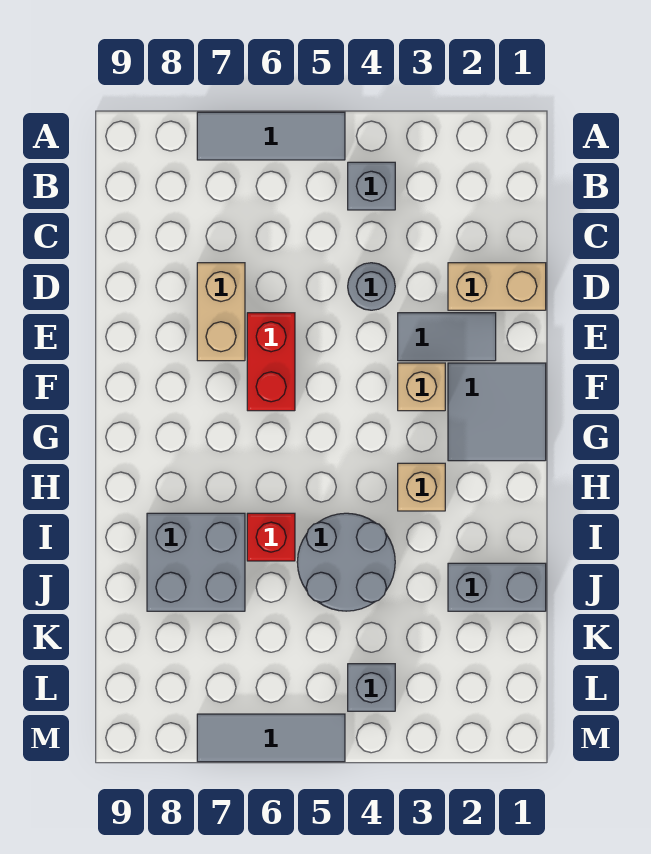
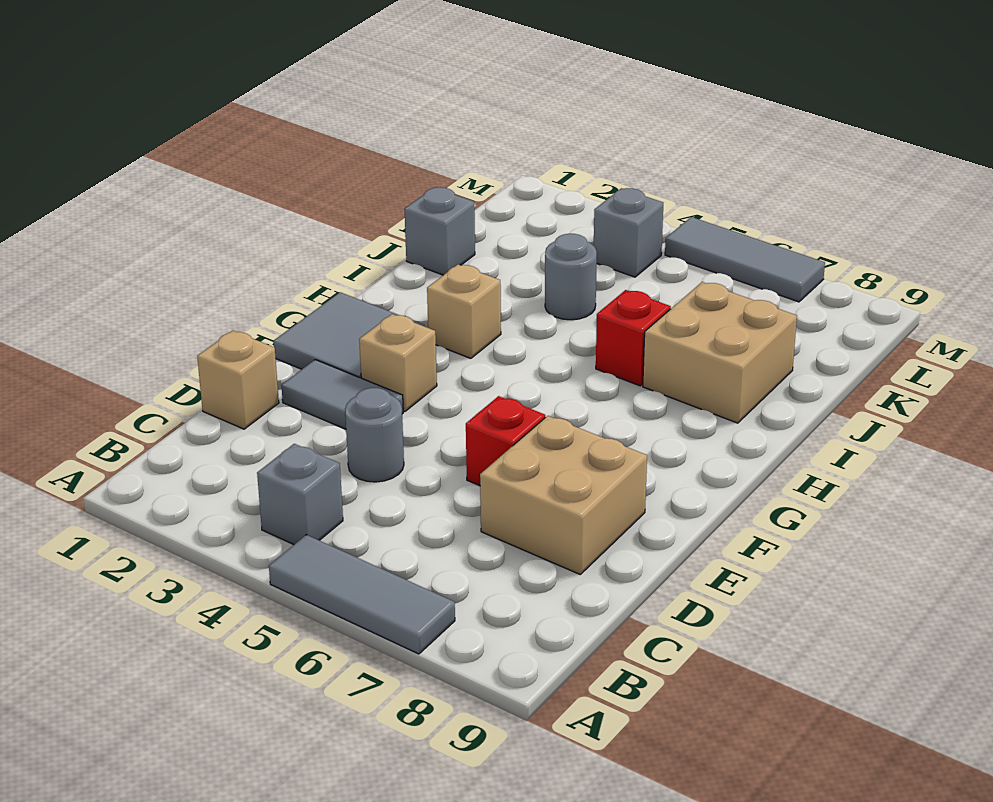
tan brick D1:D2 level 1 -> tan brick D1 level 1
tan brick D7:E7 level 1 -> tan brick D7:E8 level 1
red brick E6:F6 level 1 -> red brick E6 level 1
grey round brick I4:J5 level 1 -> grey round brick J4 level 1
grey brick I7:J8 level 1 -> tan brick I7:J8 level 1
grey brick J1:J2 level 1 -> grey brick J1 level 1

